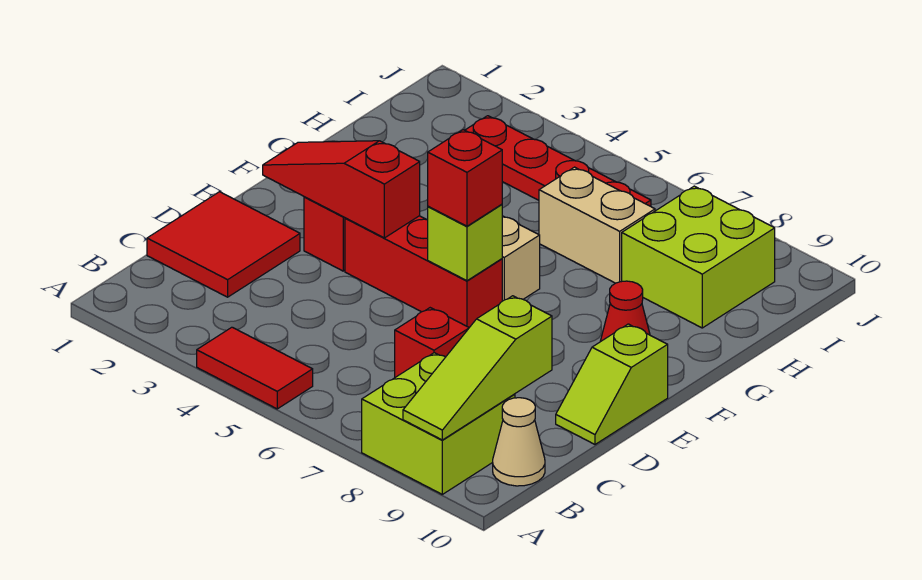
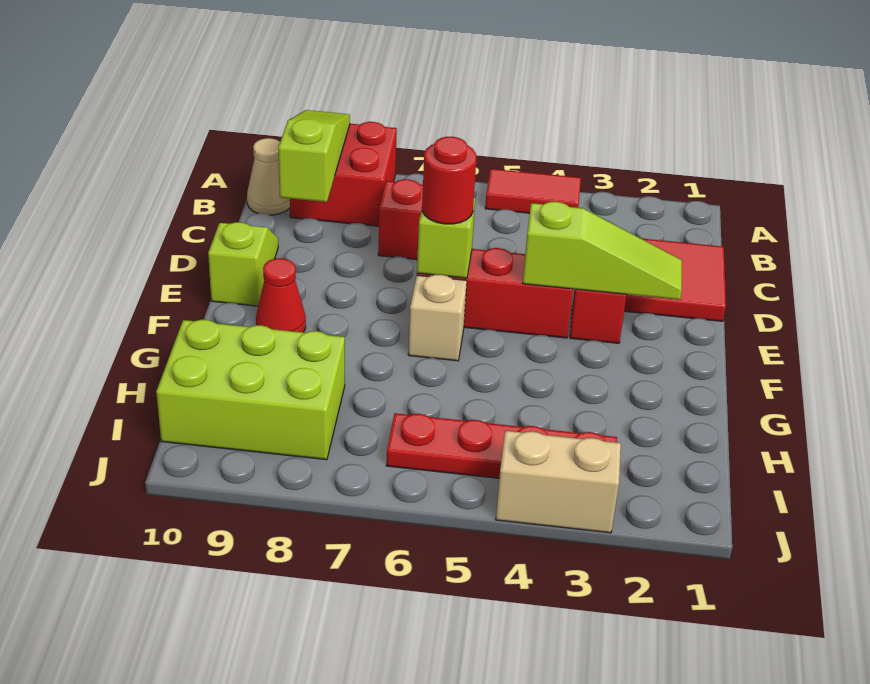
lime brick A8:B9 level 1 -> red brick A8:B9 level 1
red slope E2:E4 level 2 top 4 -> lime slope E2:E4 level 2 top 4
red brick E6 level 3 -> red round brick E6 level 3
tan brick H6:H7 level 1 -> tan brick J3:J4 level 1
lime brick H8:I9 level 1 -> lime brick H8:I10 level 1

